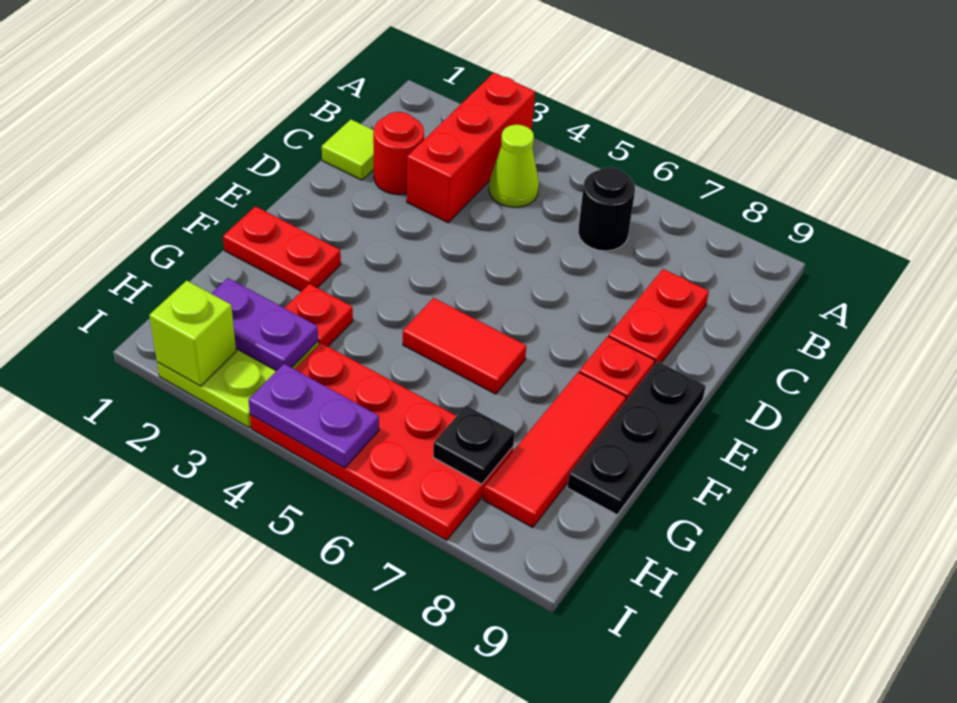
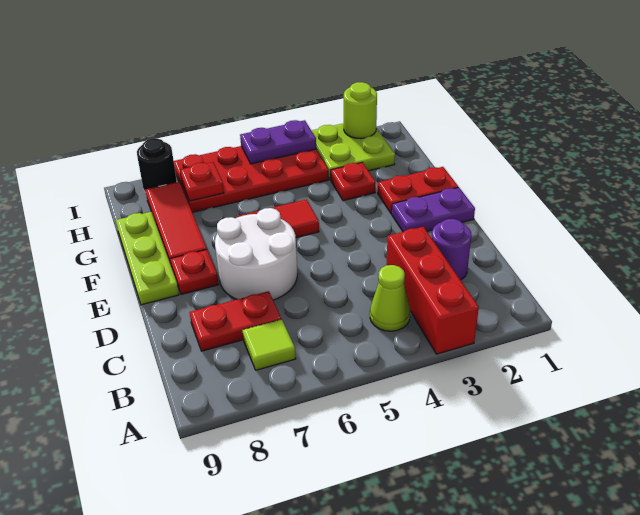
black round brick B6 level 1 -> black round brick I8 level 1
lime tile C1 level 1 -> lime tile B7 level 1
red round brick C2 level 1 -> purple round brick C2 level 1
red plate C8:D8 level 1 -> red plate C7:C8 level 1
none -> white round brick D6:E7 level 1
black plate E9:G9 level 1 -> lime plate E9:G9 level 1
purple plate H2:H3 level 2 -> purple plate E1:E2 level 1
black plate H7 level 2 -> red plate H7 level 2
lime brick I2 level 2 -> lime round brick I2 level 2

